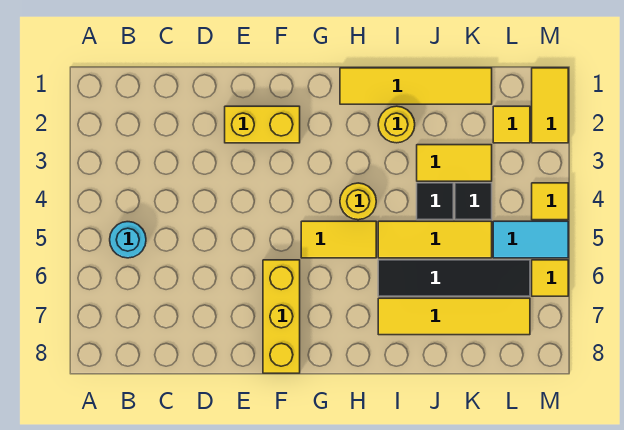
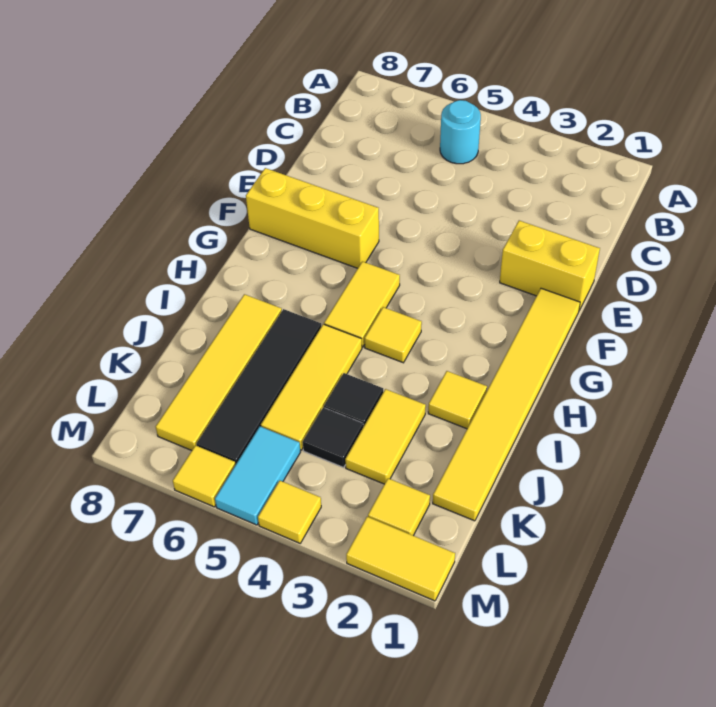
yellow brick E2:F2 level 1 -> yellow brick E1:E2 level 1
yellow tile H1:K1 level 1 -> yellow tile F1:K1 level 1
yellow round brick H4 level 1 -> yellow tile H4 level 1
yellow round brick I2 level 1 -> yellow tile I2 level 1

